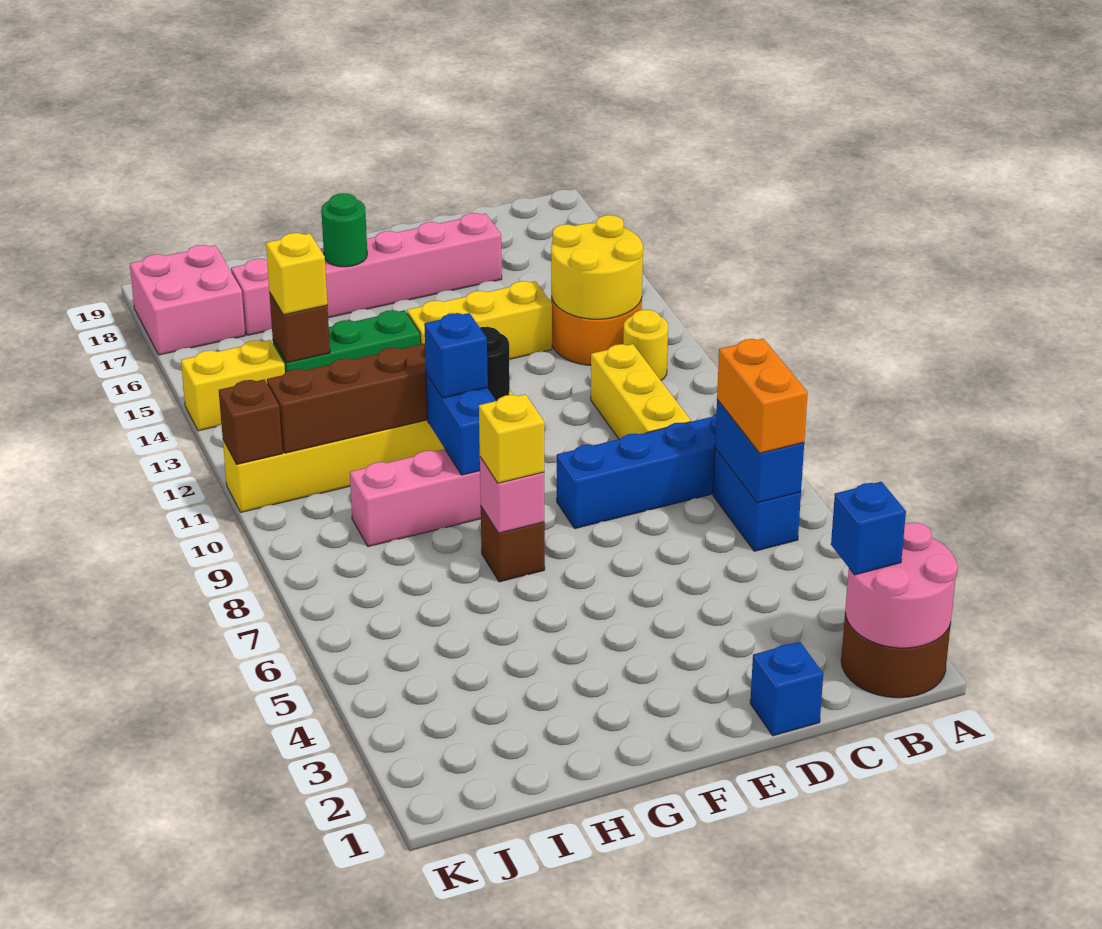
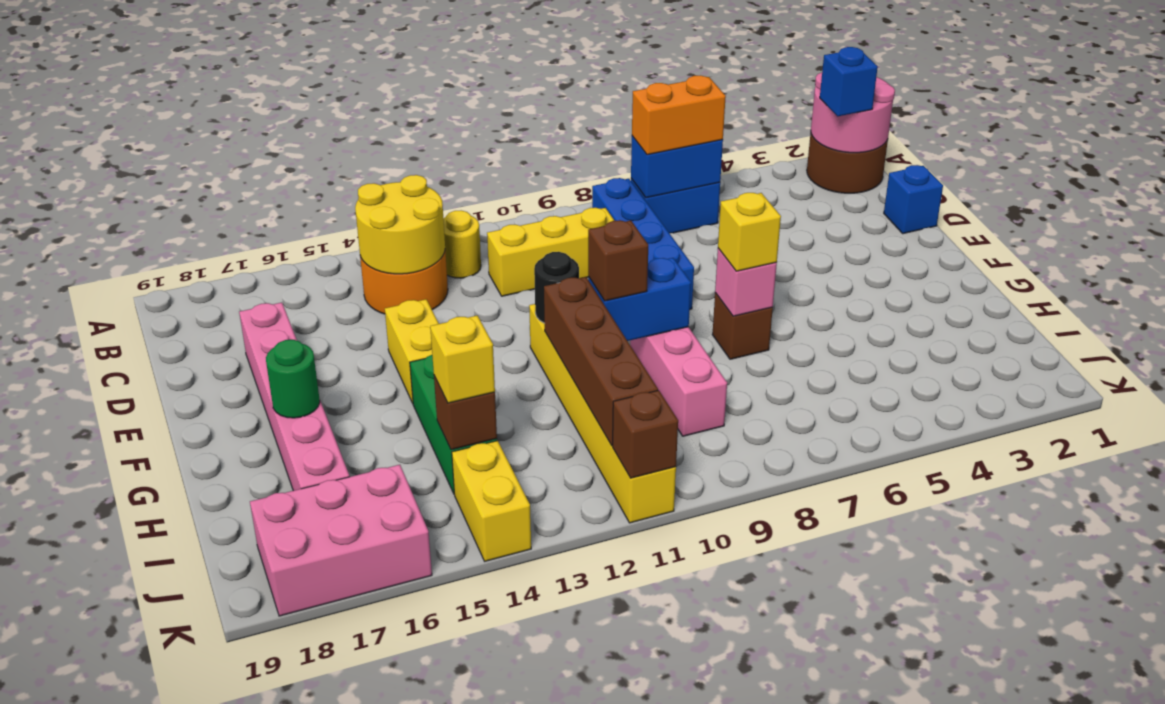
yellow brick D14:F14 level 1 -> yellow brick E14:F14 level 1
blue brick G10 level 3 -> brown brick G10 level 3
pink brick J17:K18 level 1 -> pink brick J16:K18 level 1

